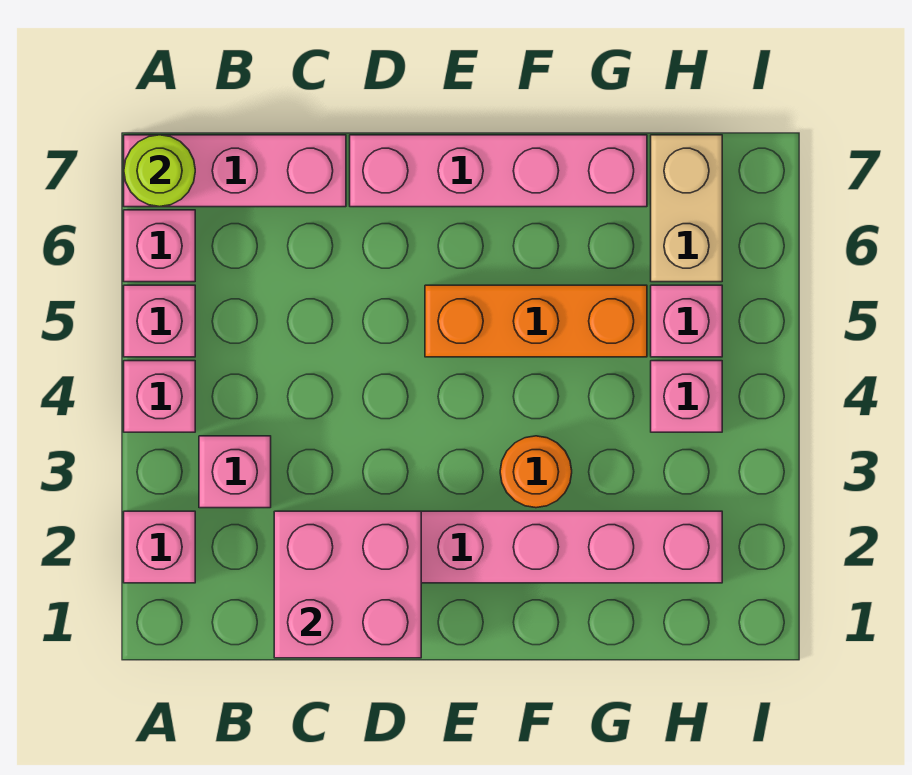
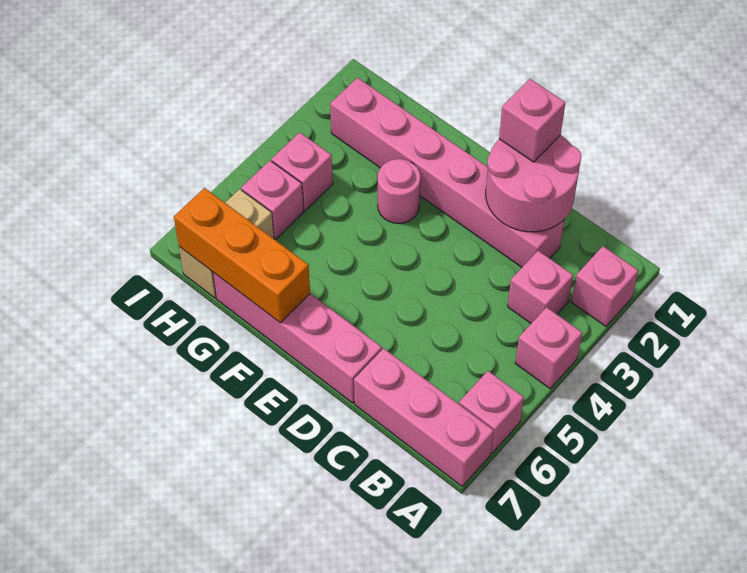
pink brick A5 level 1 -> pink brick D1 level 3
lime round brick A7 level 2 -> none
pink brick C1:D2 level 2 -> pink round brick C1:D2 level 2
orange brick E5:G5 level 1 -> orange brick F7:H7 level 2
orange round brick F3 level 1 -> pink round brick F3 level 1

